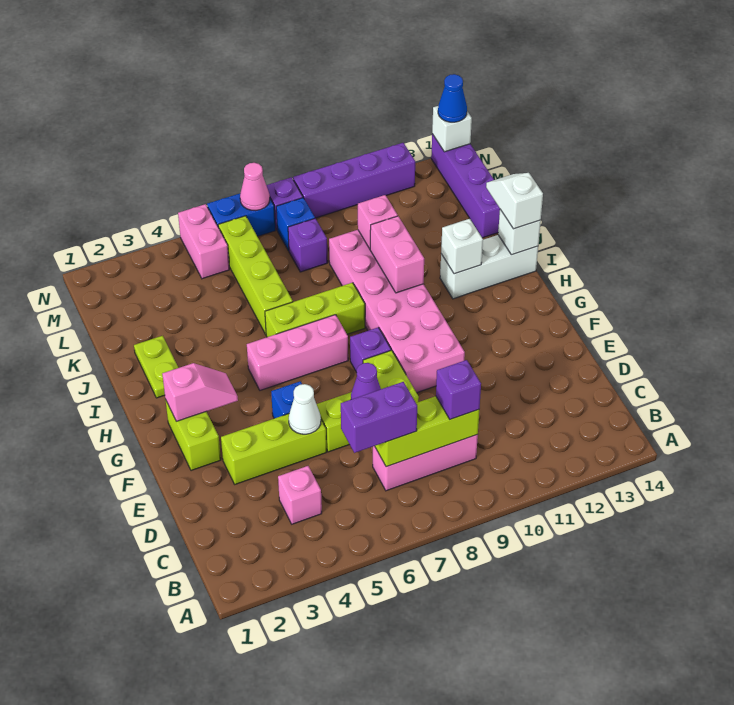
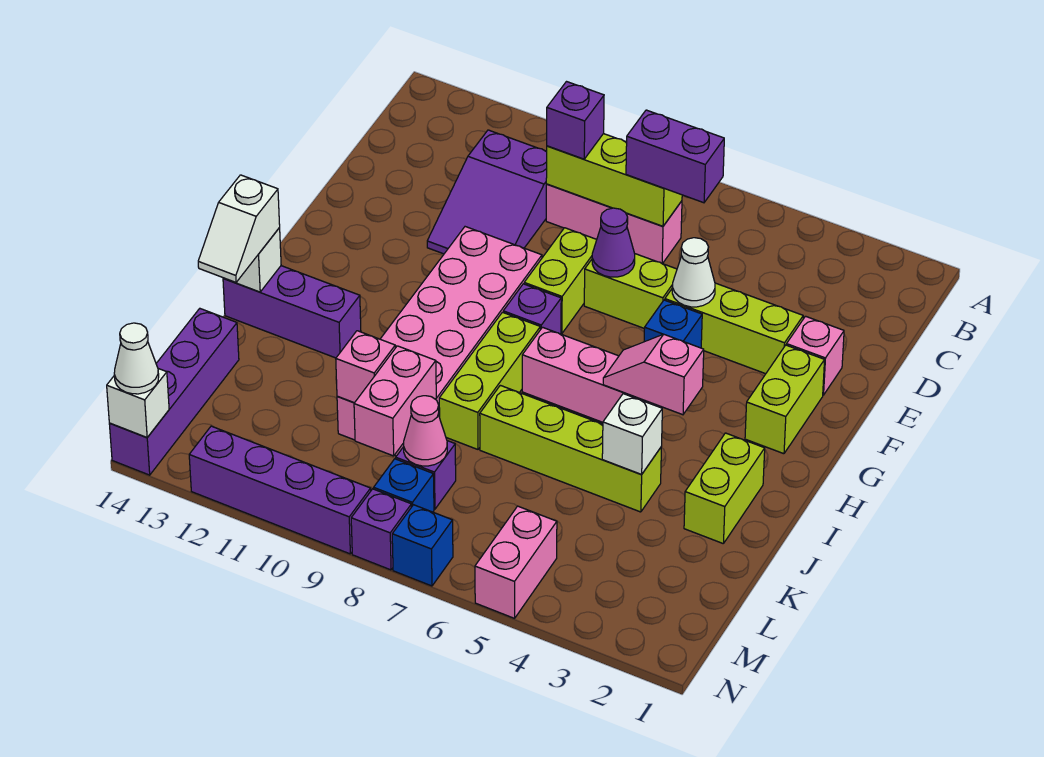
pink brick C4 level 1 -> pink brick E2 level 1
none -> purple slope C10:E11 level 1 top C
pink slope G2:G3 level 2 top 2 -> pink slope H4:H5 level 2 top 4
lime plate I2:J2 level 1 -> lime brick I2:J2 level 1
lime brick I6:I8 level 1 -> lime brick H8:J8 level 1
pink brick I10:J10 level 2 -> pink brick K9:L9 level 2
white brick I12:I14 level 1 -> purple brick I12:I14 level 1
white brick I12 level 2 -> white brick J4 level 2
lime brick J6:M6 level 1 -> lime brick J4:J7 level 1
blue brick N6:N7 level 1 -> blue brick N7 level 1
pink cone N7 level 2 -> pink cone L8 level 2
blue cone N14 level 3 -> white cone N14 level 3

